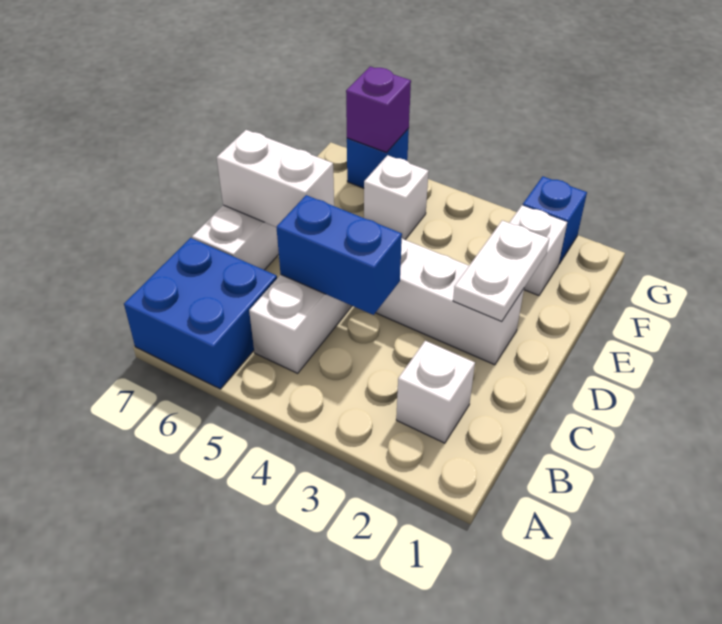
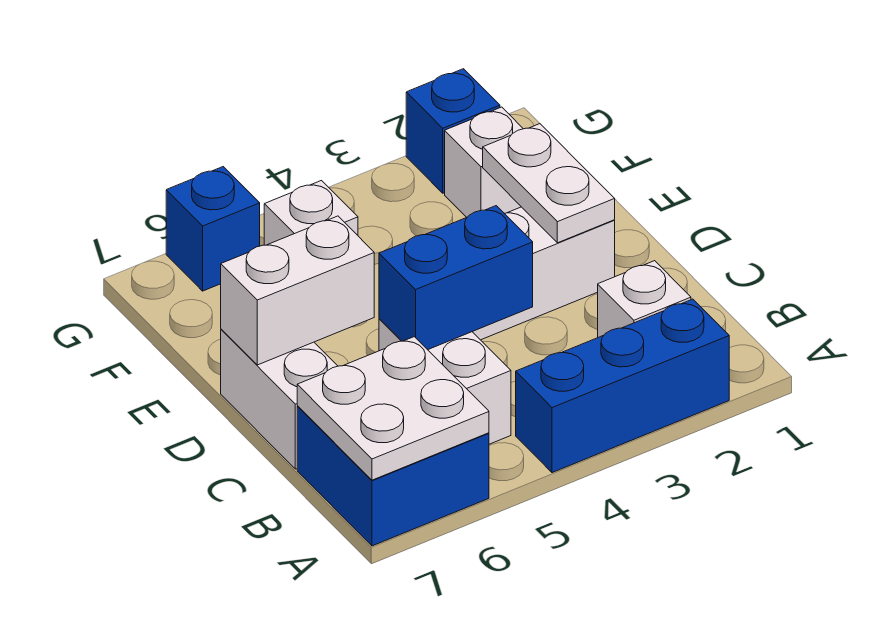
none -> blue brick A2:A4 level 1
none -> white plate A6:B7 level 2
purple brick G6 level 2 -> none

